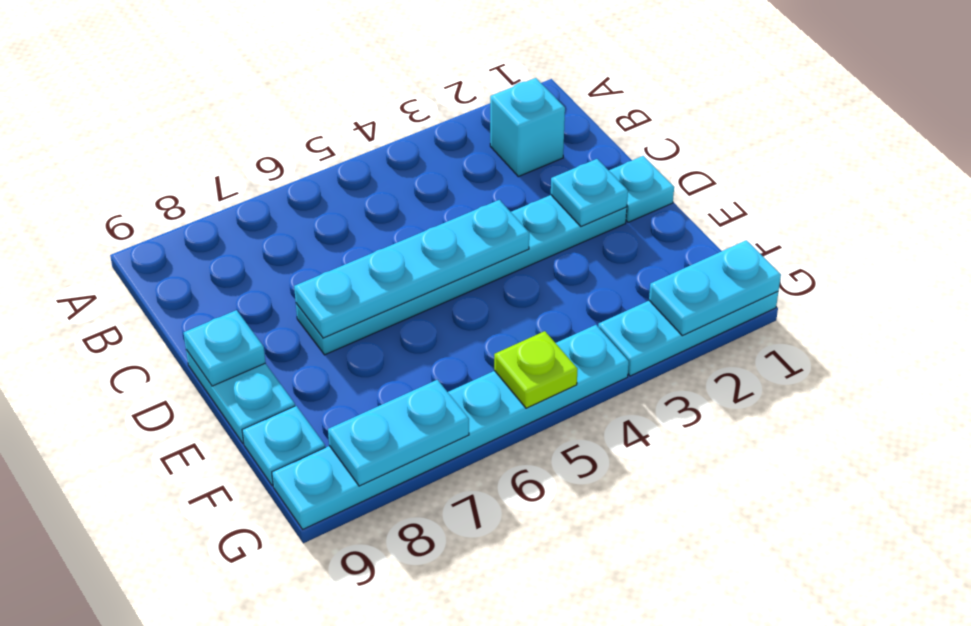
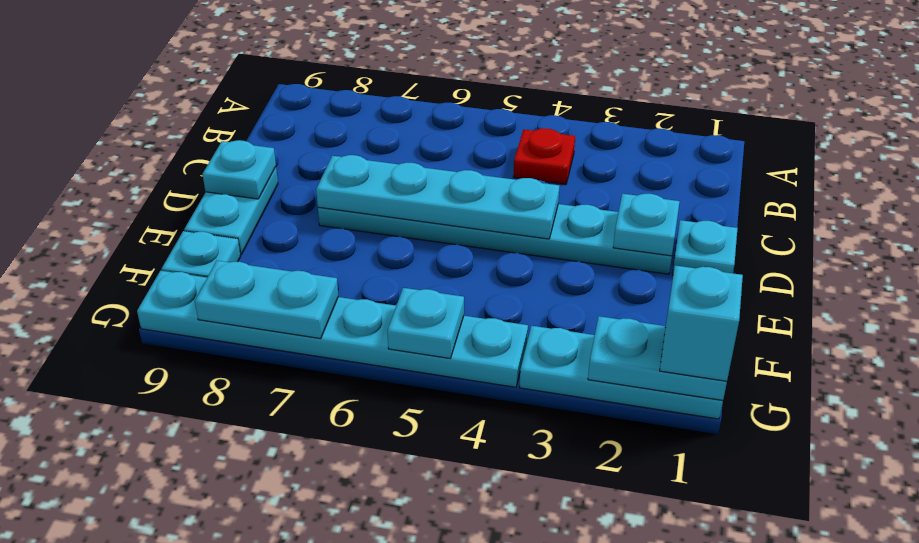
cyan brick B2 level 1 -> cyan brick G1 level 3
none -> red plate B4 level 1
lime plate G5 level 2 -> cyan plate G5 level 2

